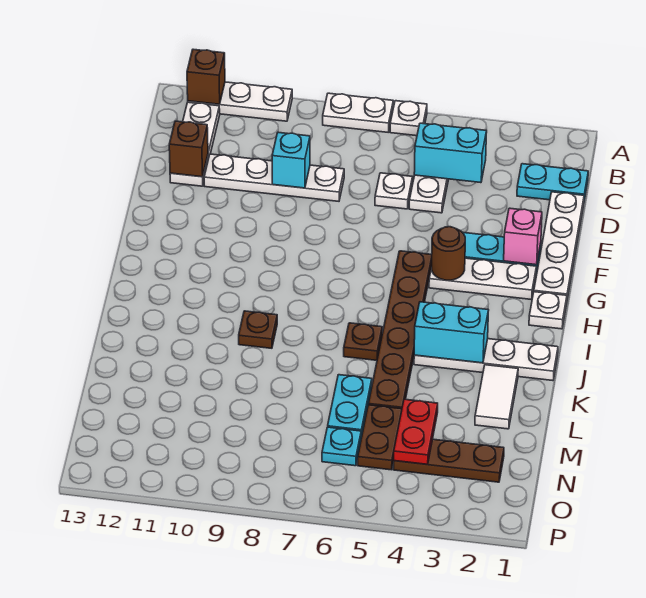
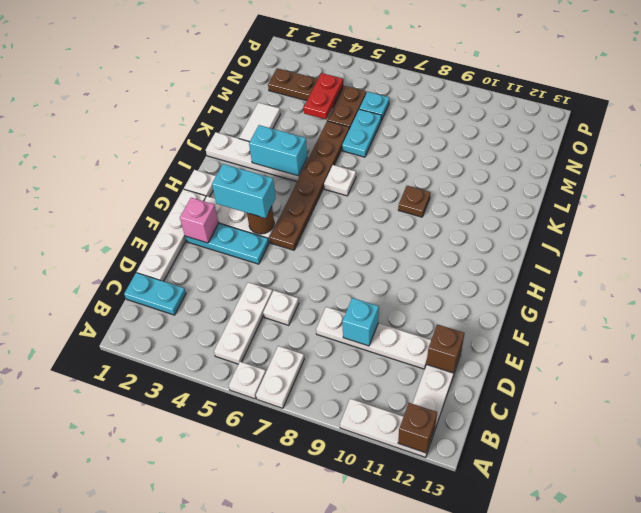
white plate A7:A8 level 1 -> white plate A7:B7 level 1
cyan brick C4:C5 level 2 -> cyan brick G3:G4 level 3
brown plate J6 level 1 -> white plate J6 level 1

